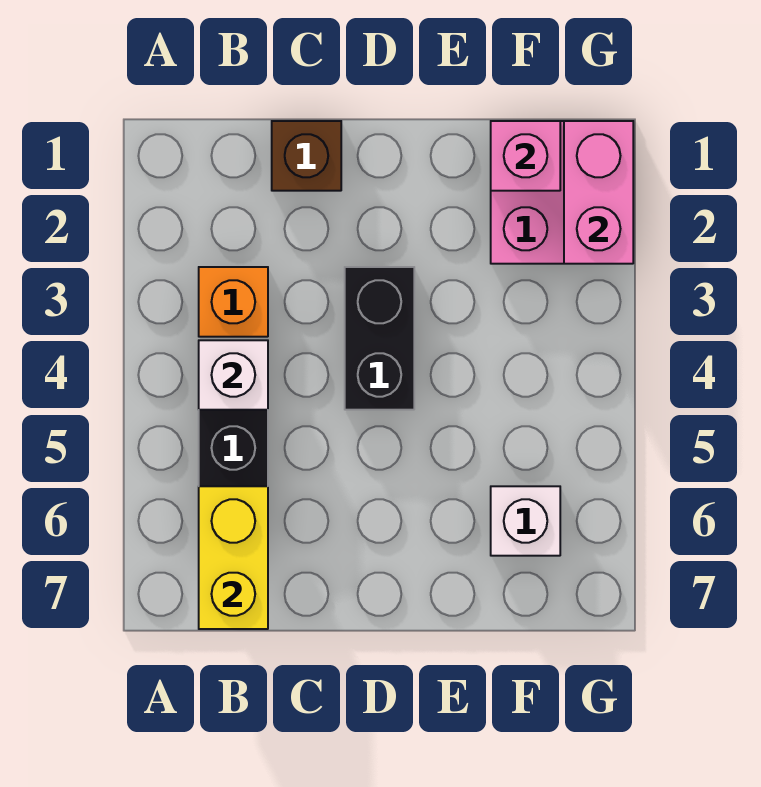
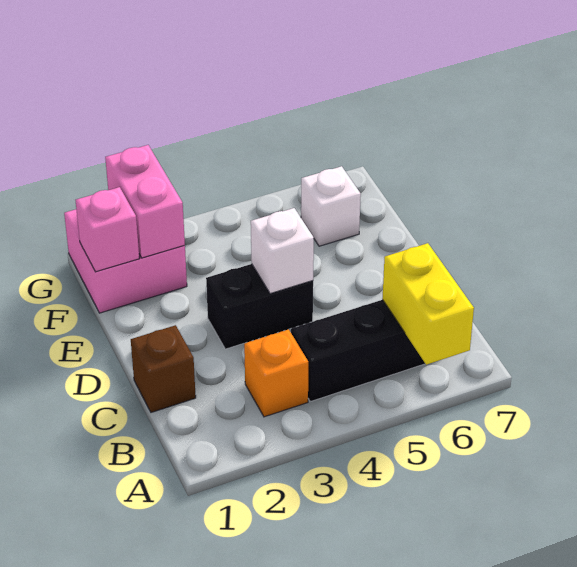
white brick B4 level 2 -> white brick D4 level 2
yellow brick B6:B7 level 2 -> yellow brick A6:B6 level 2
pink brick G1:G2 level 2 -> pink brick F2:G2 level 2

